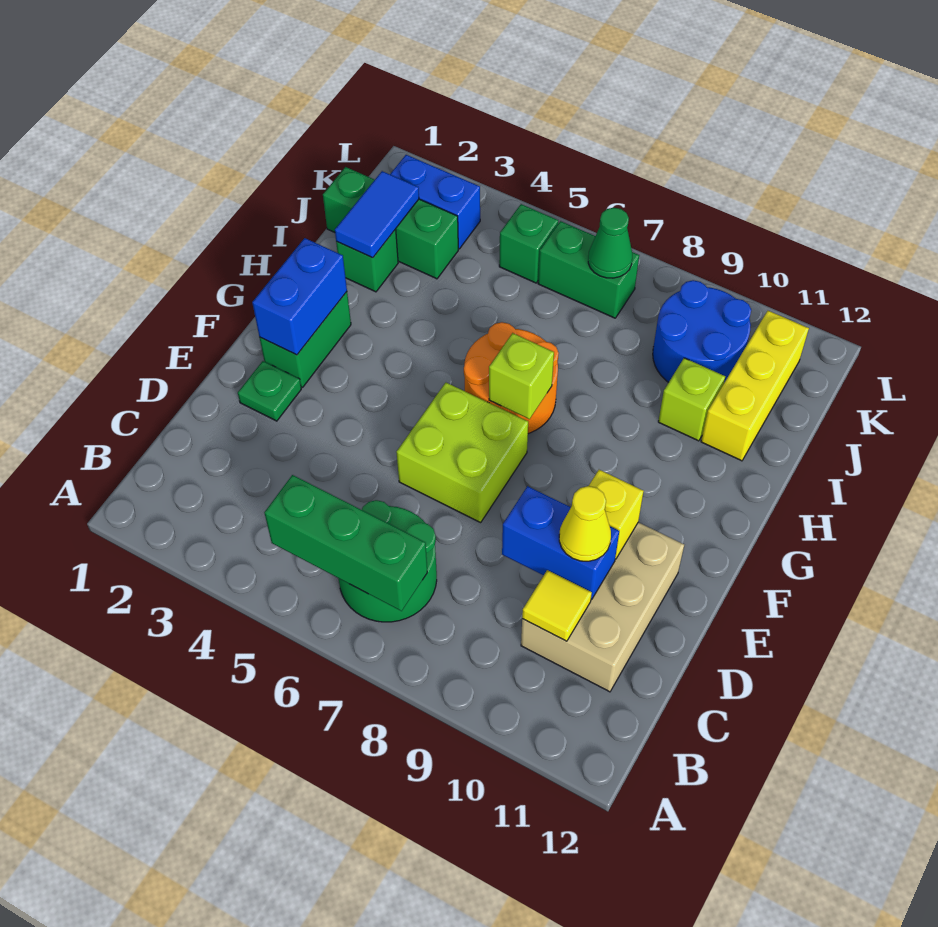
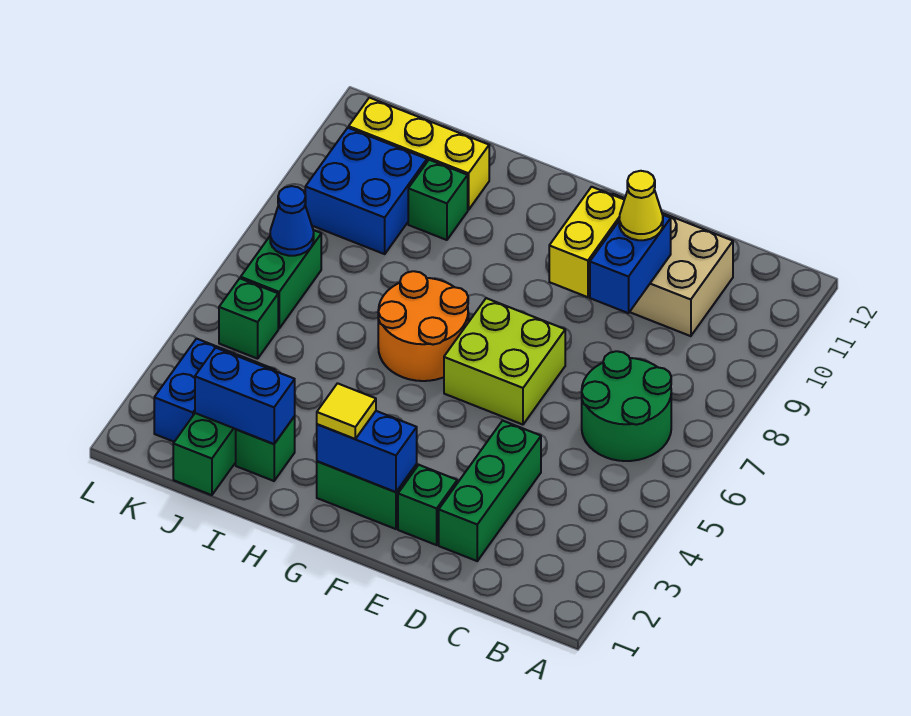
green brick B5:B7 level 2 -> green brick D2:D4 level 1
yellow tile C10 level 2 -> yellow tile G2 level 3
green plate E2 level 1 -> green brick E2 level 1
yellow brick E10 level 2 -> yellow brick E9:E10 level 2
lime brick G7 level 2 -> none
blue tile I2:J2 level 2 -> blue brick I2:J2 level 2
lime brick I10 level 1 -> green brick I10 level 1
blue round brick J9:K10 level 1 -> blue brick J9:K10 level 1
green cone K7 level 2 -> blue cone K7 level 2

